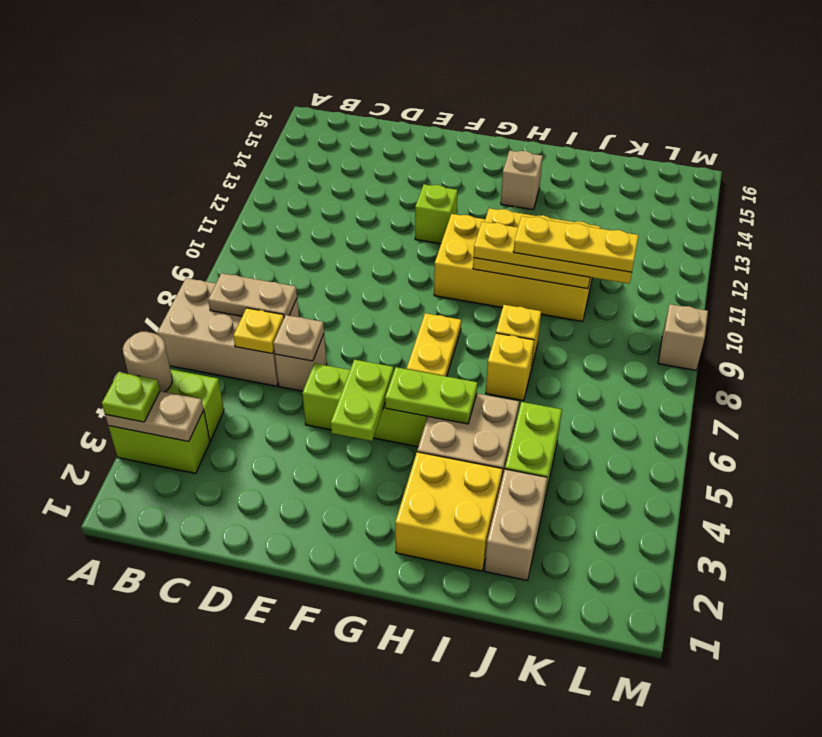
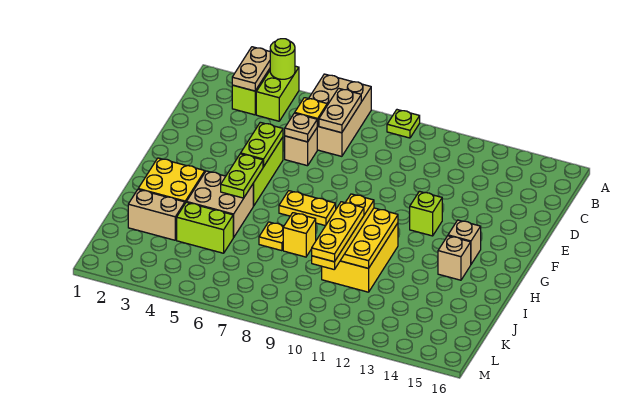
lime plate A3 level 3 -> lime plate A9 level 1
tan round brick A4 level 2 -> lime round brick A4 level 2
lime plate F4:F5 level 2 -> lime plate E5:F5 level 2
yellow brick G10:J11 level 1 -> yellow brick H10:J11 level 1
yellow brick I7 level 1 -> yellow plate I7 level 1
tan brick M9 level 1 -> tan brick G14 level 1

